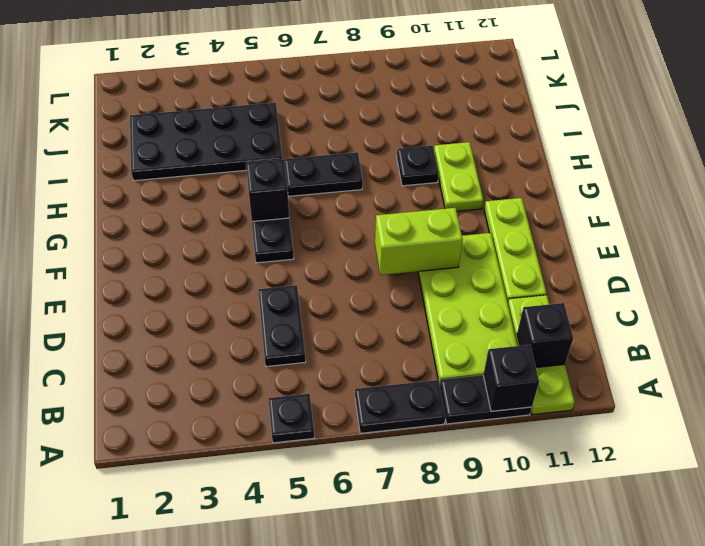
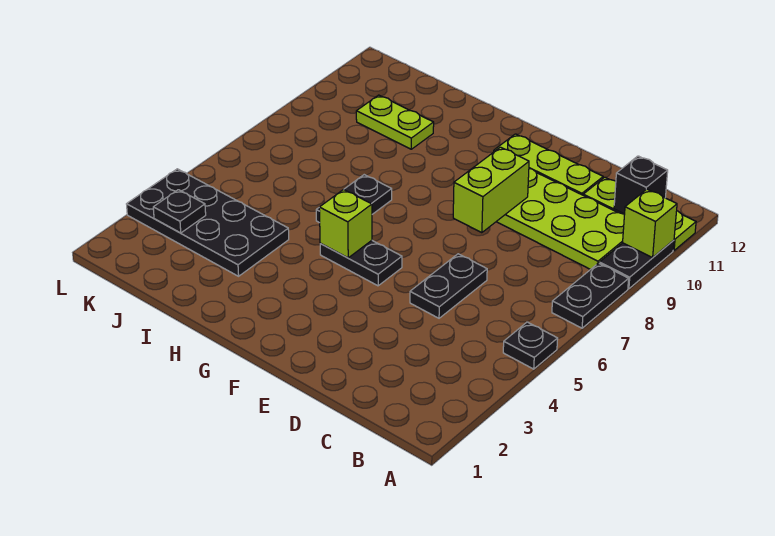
black brick A10 level 2 -> lime brick A10 level 2
black plate C5:D5 level 1 -> black plate D5:D6 level 1
black brick G5 level 2 -> lime brick G5 level 2
lime plate G10:H10 level 1 -> lime plate I10:J10 level 1
black plate H9 level 1 -> black plate K3 level 2
black plate I2:J5 level 1 -> black plate I3:L4 level 1

